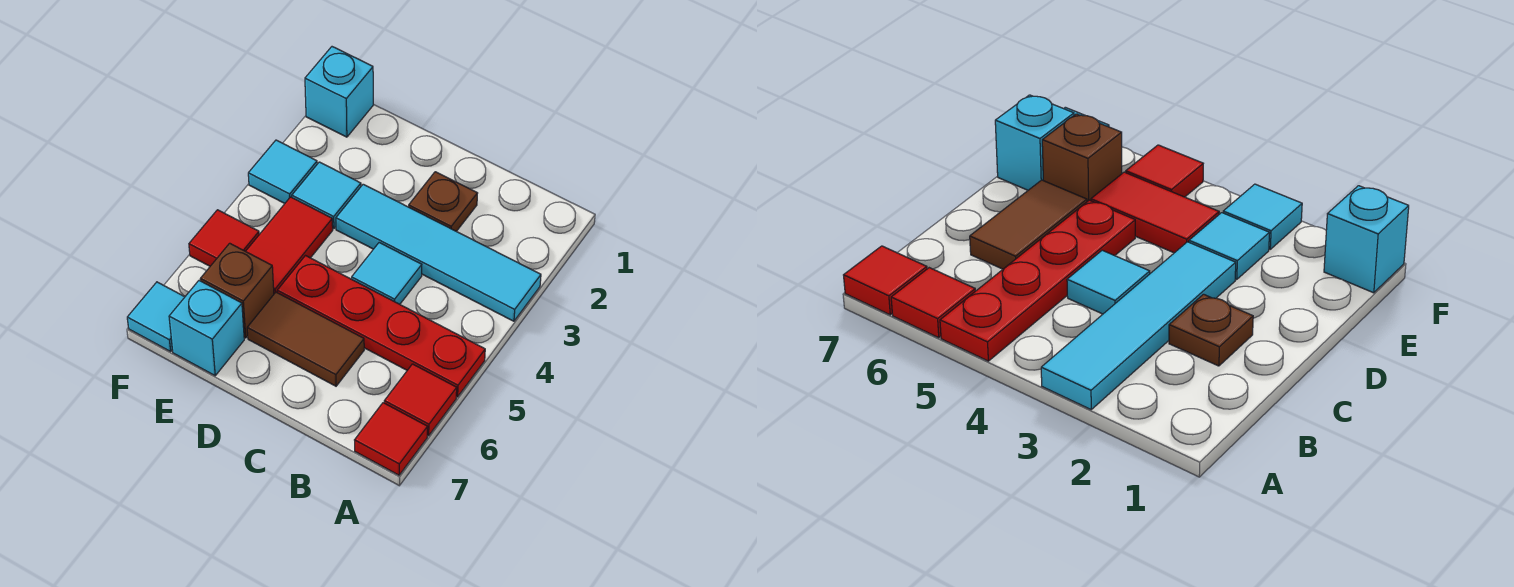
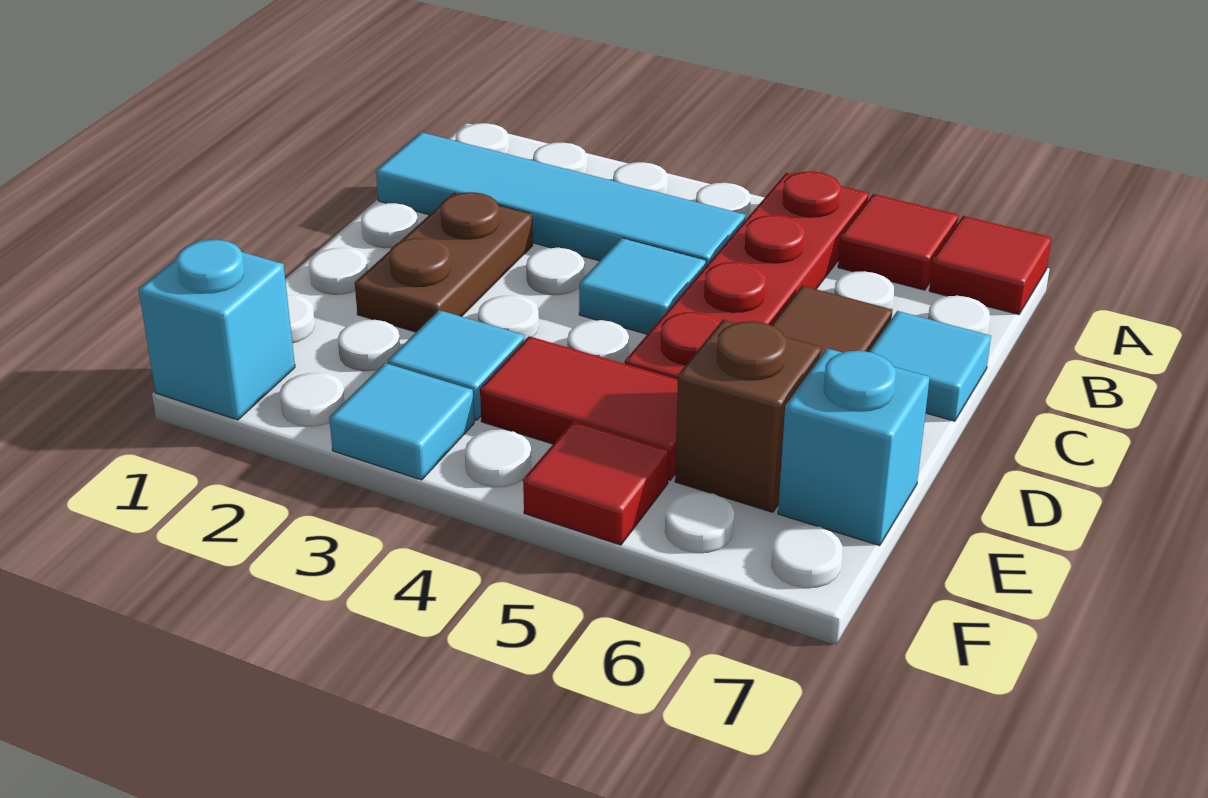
cyan tile A3:D3 level 1 -> cyan tile B1:B4 level 1
brown plate C2 level 1 -> brown plate C2:D2 level 1
cyan tile F7 level 1 -> cyan tile C7 level 1

